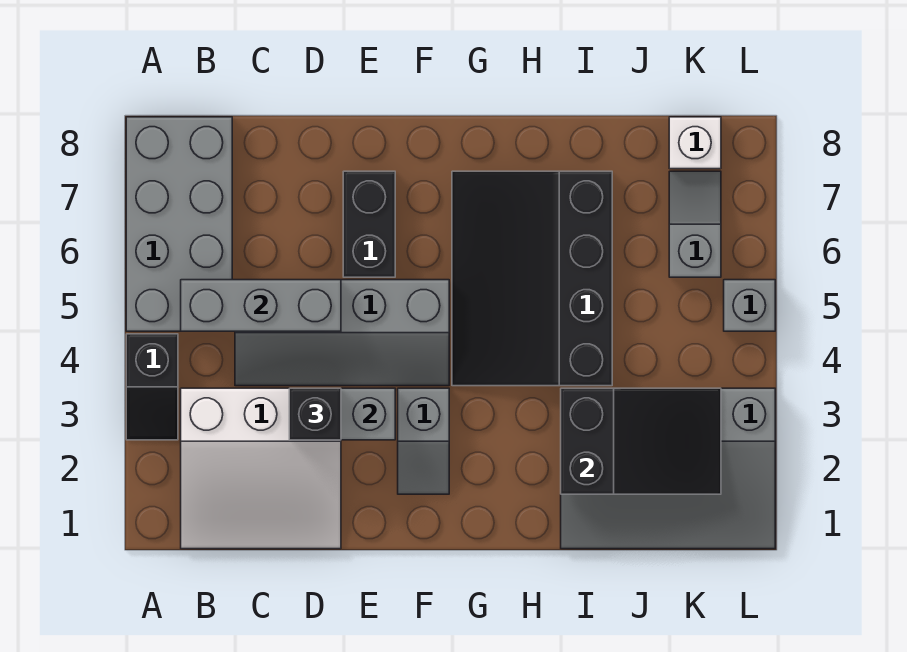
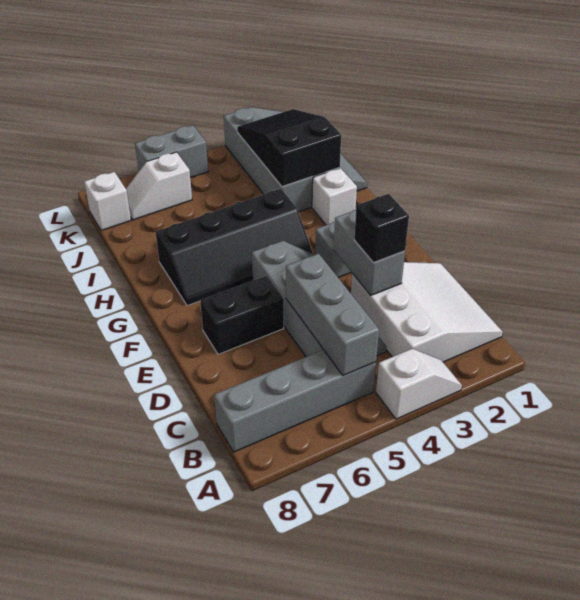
black slope A3:A4 level 1 top 4 -> white slope A3:A4 level 1 top 4
grey brick A5:B8 level 1 -> grey brick B5:B8 level 1
black slope G4:I7 level 1 top I -> black slope G4:H7 level 1 top H
none -> white brick H2 level 1
grey slope K6:K7 level 1 top 6 -> white slope K6:K7 level 1 top 6
grey brick L5 level 1 -> grey brick L5:L6 level 1

